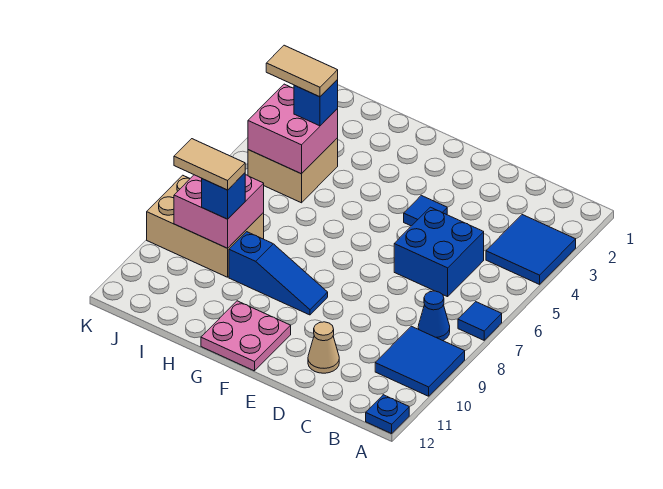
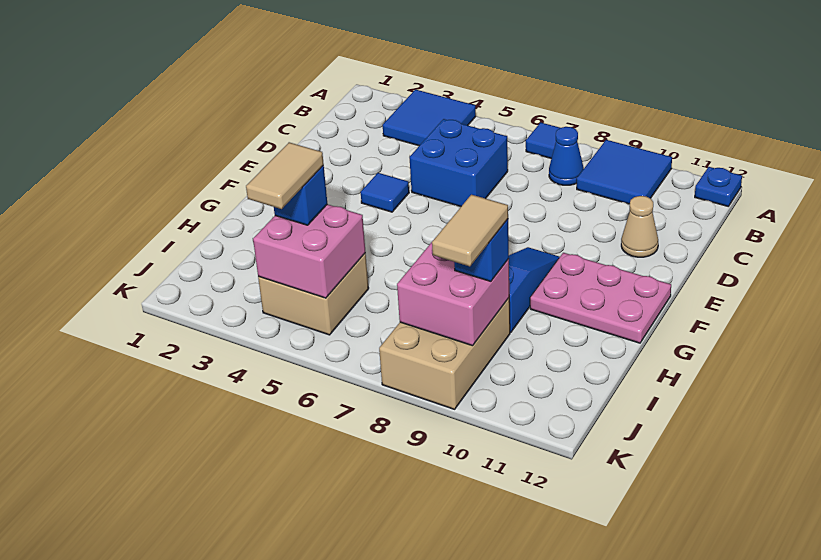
pink plate F11:G12 level 1 -> pink plate F10:G12 level 1

